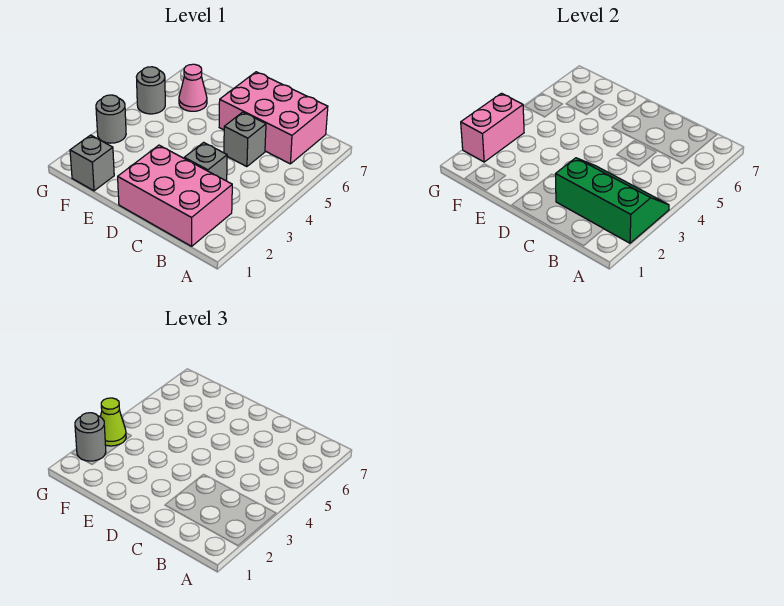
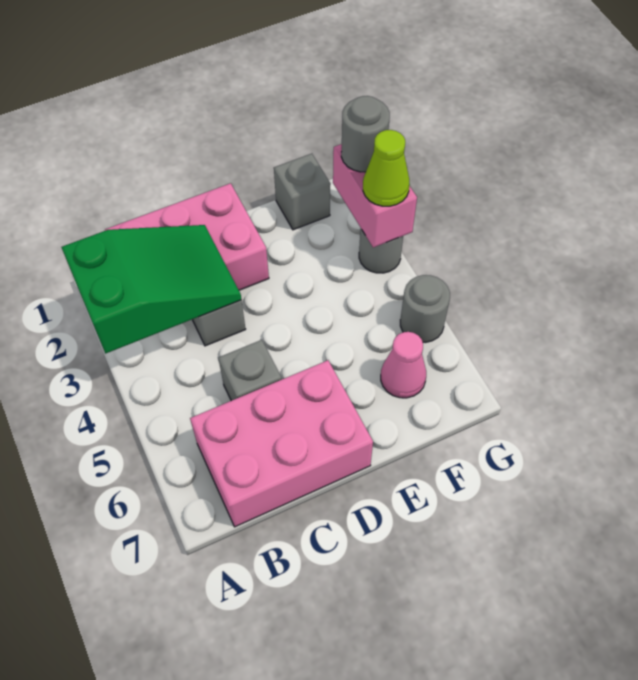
green slope A2:C3 level 2 top 2 -> green slope A2:C3 level 2 top A

